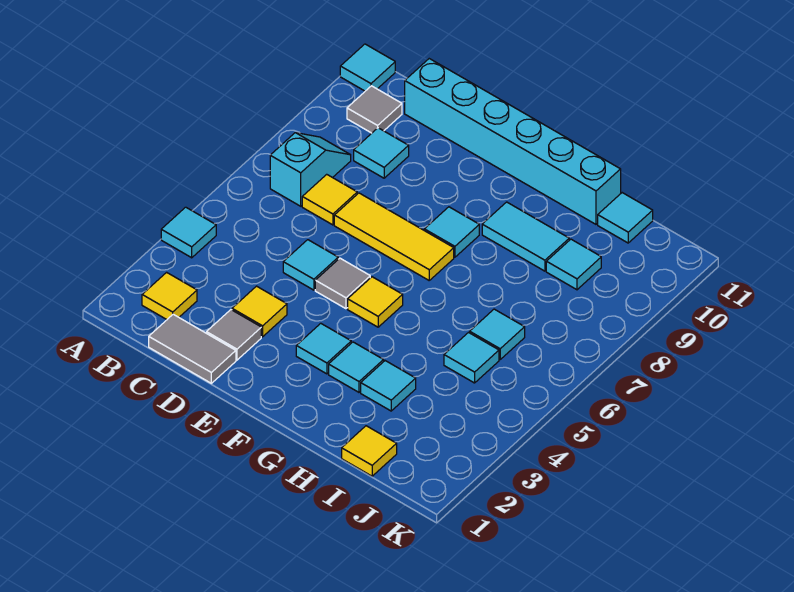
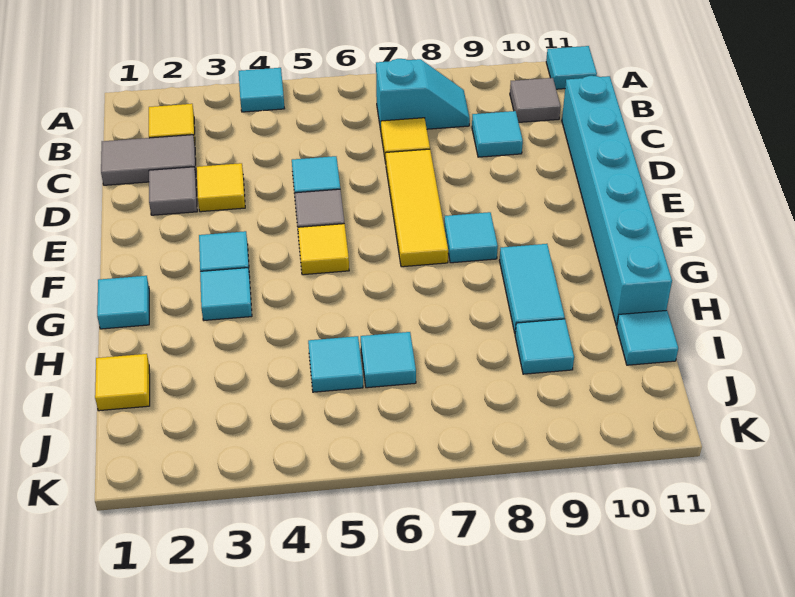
grey tile C1:D1 level 1 -> grey tile C1:C2 level 1
cyan tile H3 level 1 -> cyan tile G1 level 1

